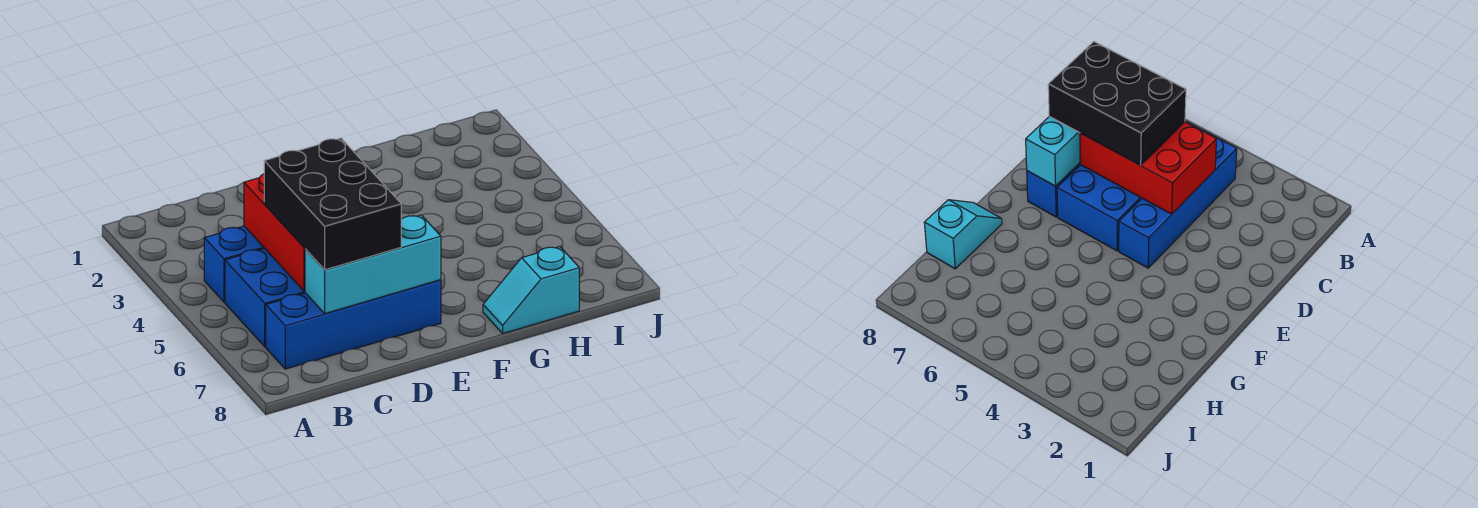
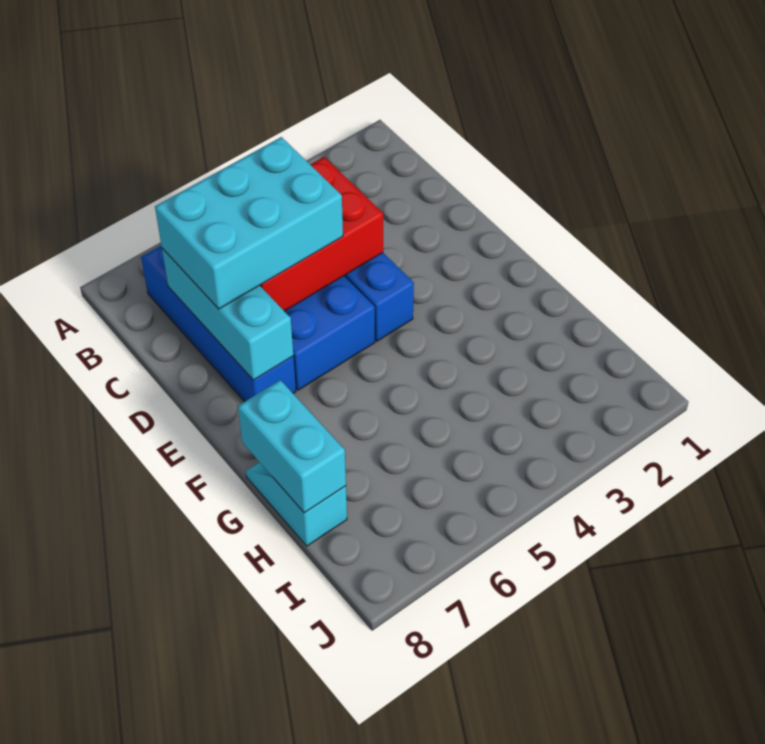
black brick C5:D7 level 3 -> cyan brick C5:D7 level 3
none -> cyan brick G8:H8 level 2

